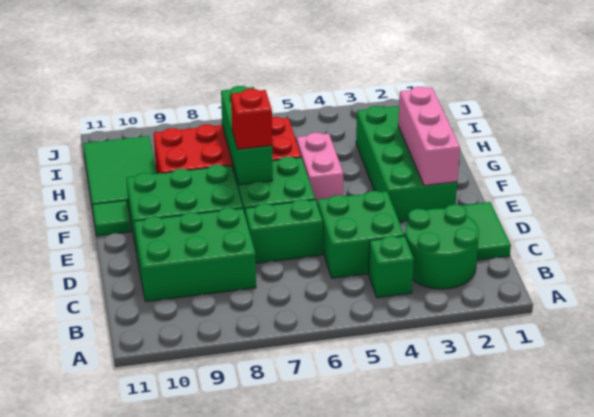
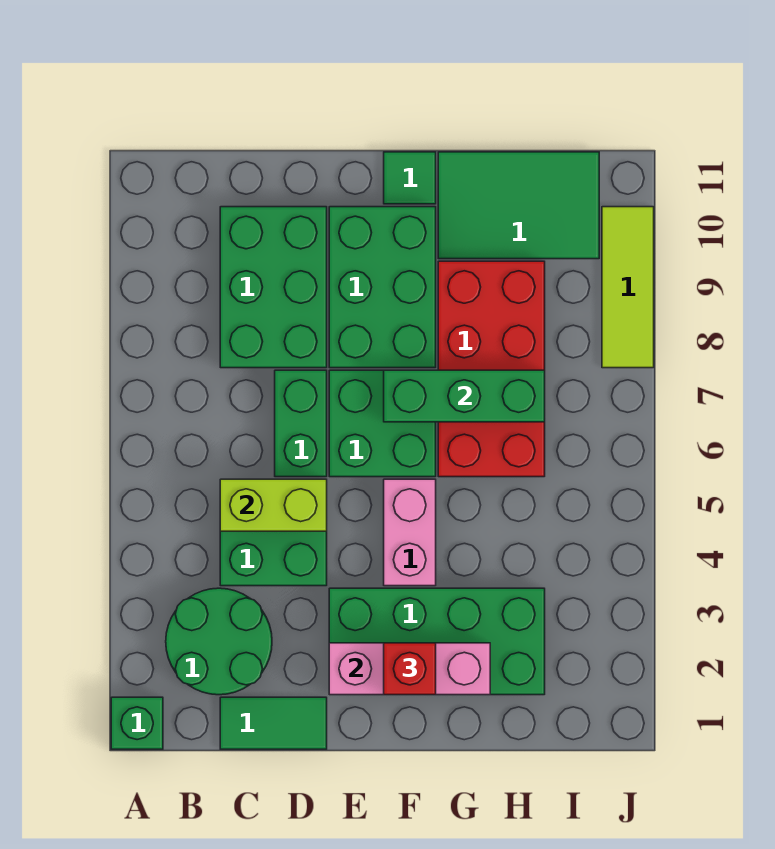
green brick B4 level 1 -> green brick A1 level 1
none -> lime brick C5:D5 level 2
pink brick F5:G5 level 1 -> pink brick F4:F5 level 1
red brick F7 level 3 -> red brick F2 level 3
none -> lime tile J8:J10 level 1

